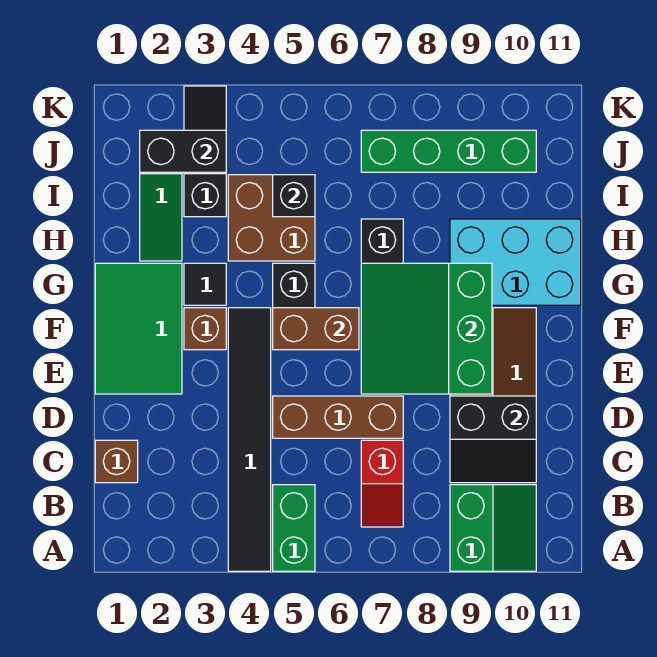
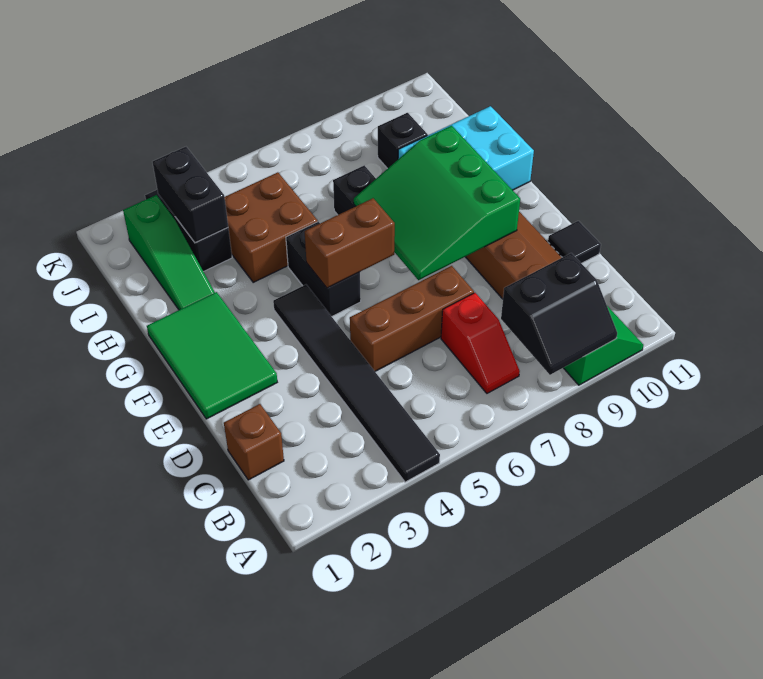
green brick A5:B5 level 1 -> none
black slope C9:D10 level 2 top D -> black slope A8:B9 level 2 top B
brown brick F3 level 1 -> none
black tile G3 level 1 -> black tile D11 level 1
black brick I5 level 2 -> black brick I9 level 1
black brick J2:J3 level 2 -> black brick I3:J3 level 2
green brick J7:J10 level 1 -> none

